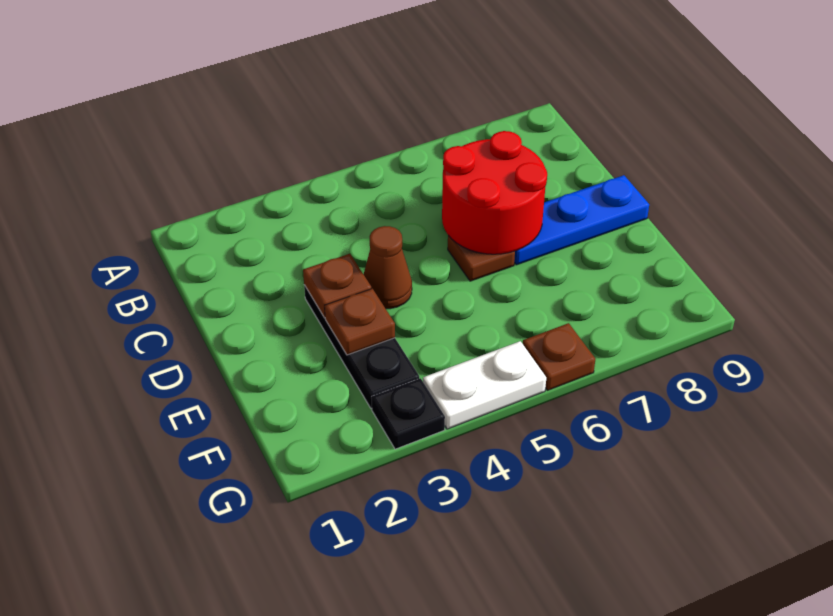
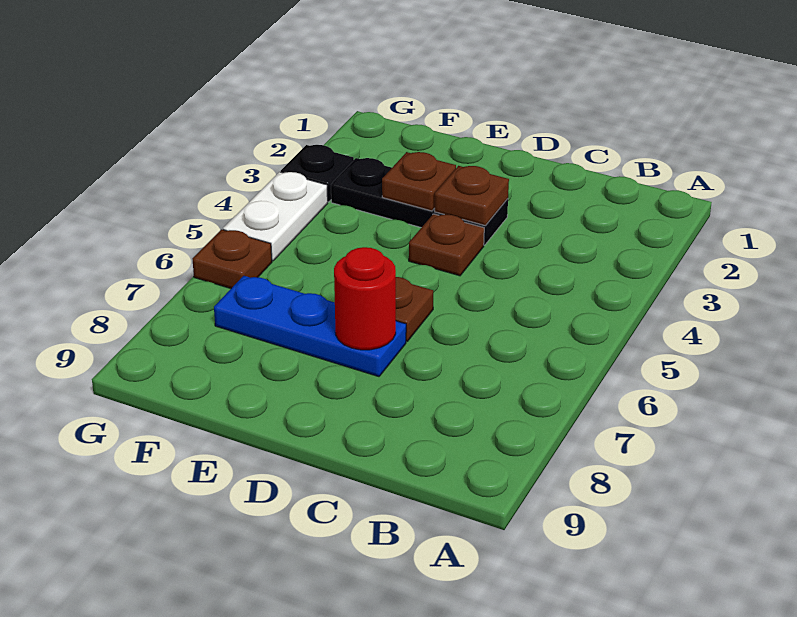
red round brick C6:D7 level 2 -> red round brick D7 level 2
brown cone D4 level 1 -> brown plate D4 level 1
blue plate D7:D9 level 1 -> blue plate D7:F7 level 1

